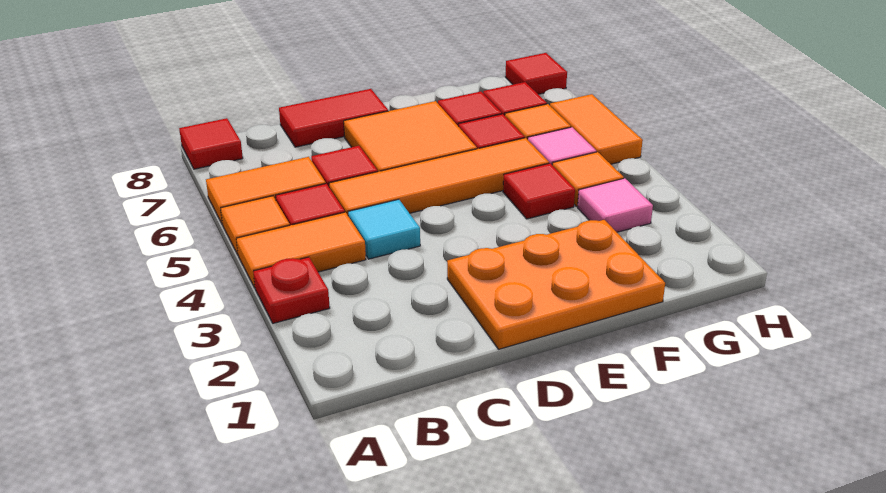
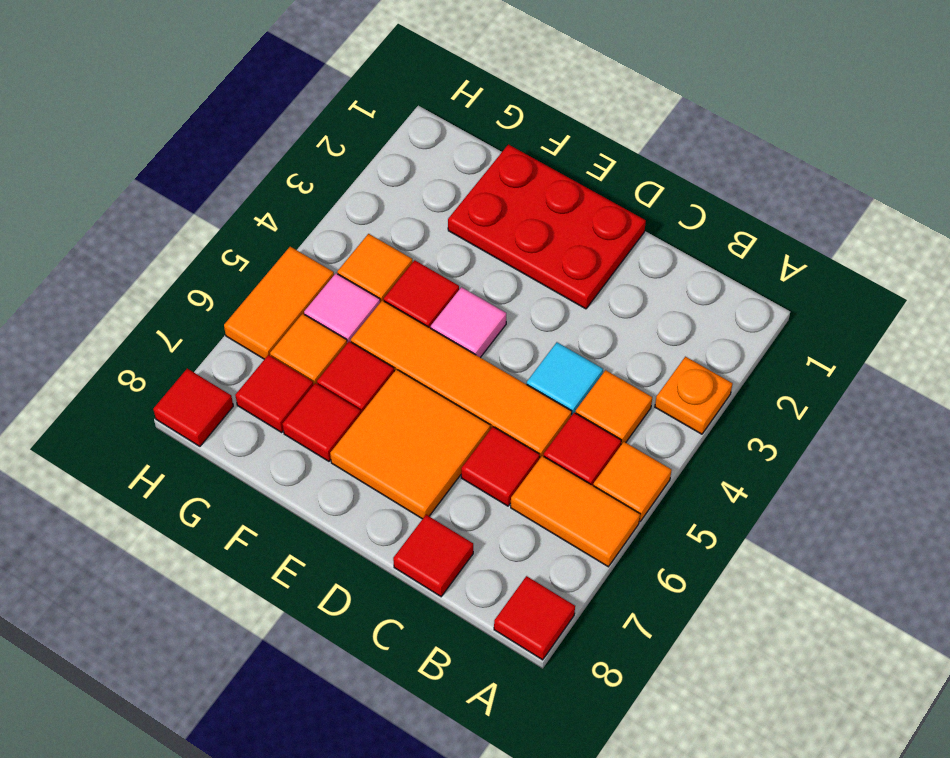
red plate A3 level 1 -> orange plate A3 level 1
orange tile A4:B4 level 1 -> orange tile B4 level 1
red tile C8:D8 level 1 -> red tile C8 level 1
orange plate D1:F2 level 1 -> red plate D1:F2 level 1
pink tile G3 level 1 -> pink tile E4 level 1

